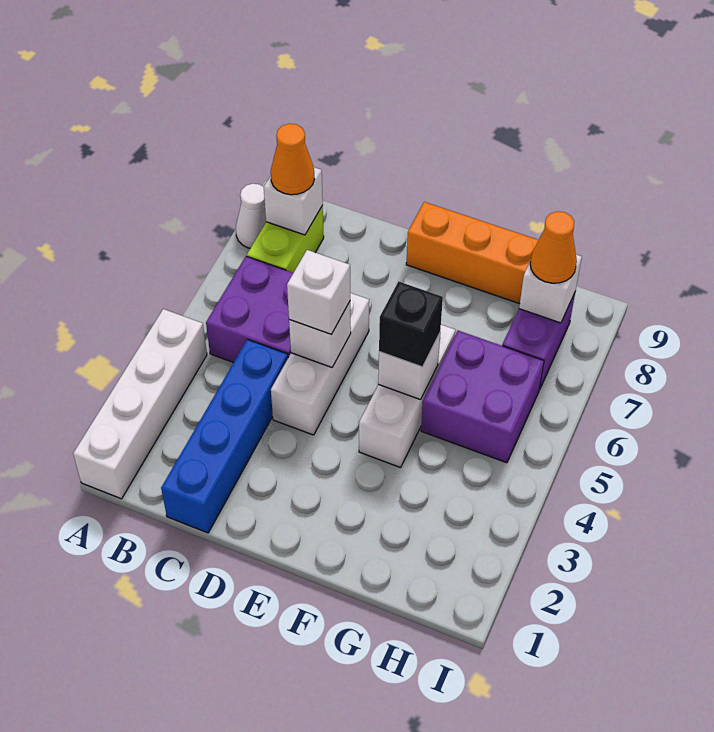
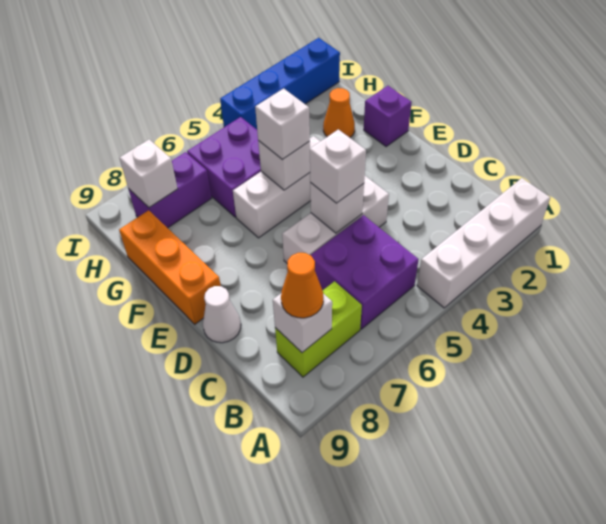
white cone A8 level 1 -> white cone D9 level 1
blue brick C1:C4 level 1 -> blue brick I1:I4 level 1
none -> purple brick F1 level 1
black brick F5 level 3 -> white brick F5 level 3
orange cone H8 level 3 -> orange cone G2 level 1

